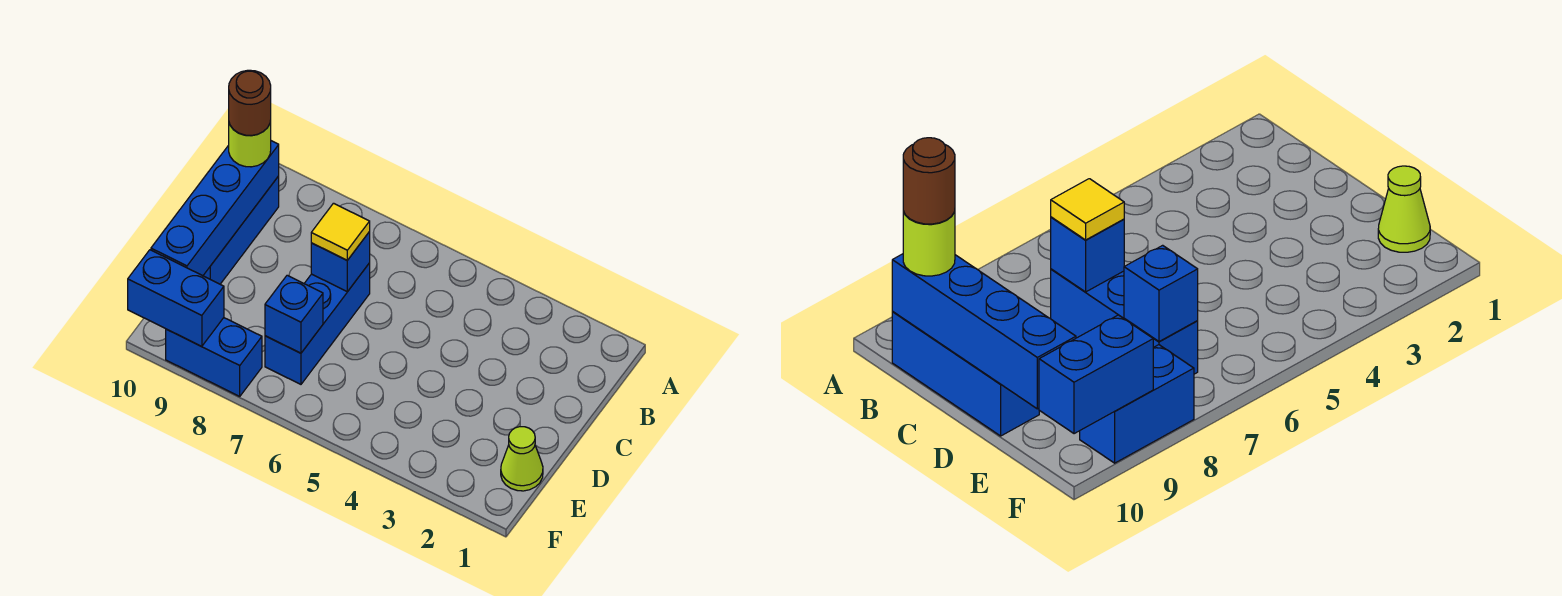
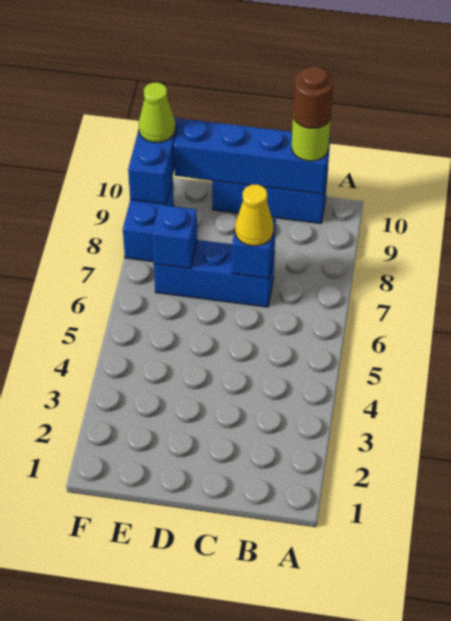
yellow tile C7 level 3 -> yellow cone C7 level 3
lime cone E1 level 1 -> lime cone F10 level 3

